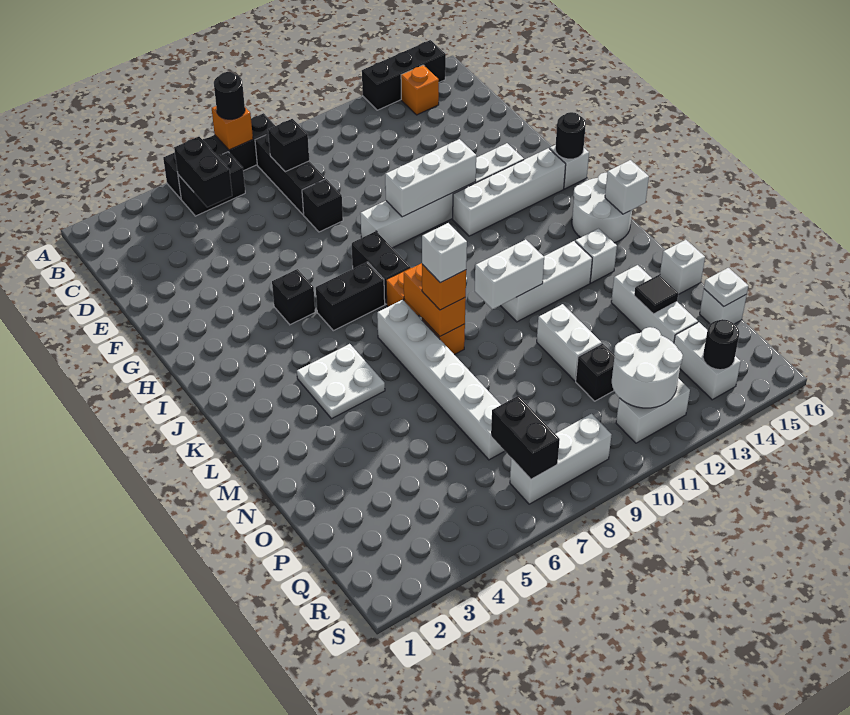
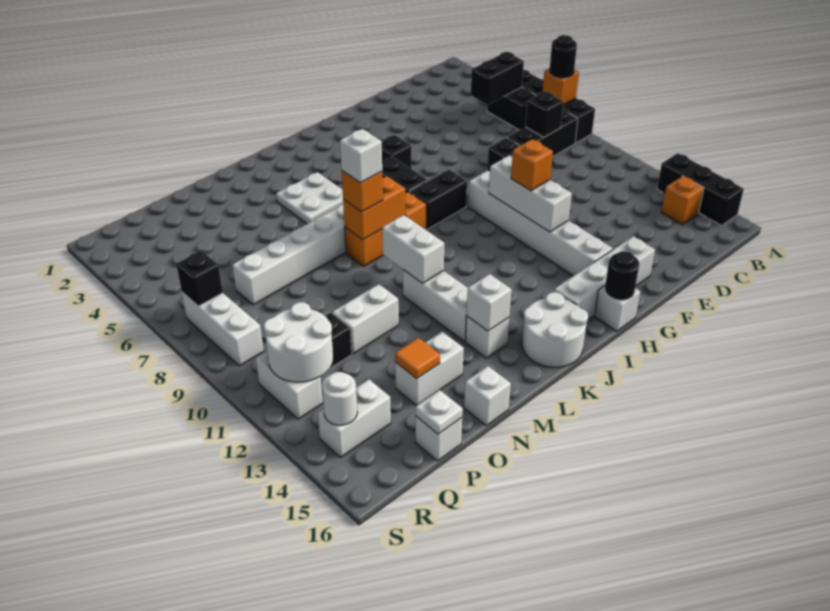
none -> orange brick G11 level 3
white brick H12:H15 level 1 -> white brick F15:I15 level 1
white brick K16 level 2 -> white brick L14 level 2
white brick N14:P14 level 1 -> white brick N14:O14 level 1
black tile O14 level 2 -> orange tile O14 level 2
black brick Q7:R7 level 2 -> black brick R7 level 2
black round brick R14 level 2 -> white round brick R14 level 2

